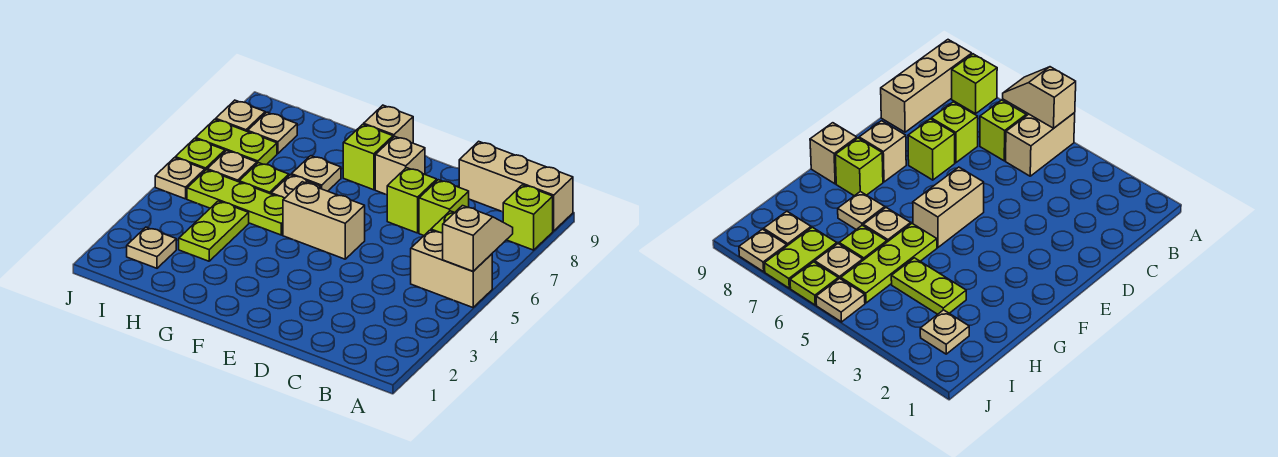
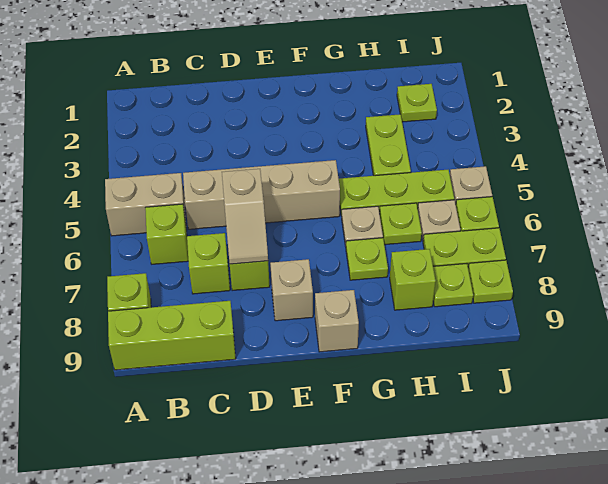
tan slope A5:A6 level 2 top 5 -> tan slope D6:D7 level 2 top 6
tan brick A9:C9 level 1 -> lime brick A9:C9 level 1
tan brick E5:F5 level 1 -> tan brick C5:F5 level 1
lime brick F8 level 1 -> lime brick H8 level 1
tan plate G7 level 1 -> lime plate G7 level 1
tan plate I2 level 1 -> lime plate I2 level 1
tan plate I8 level 1 -> lime plate I8 level 1
tan plate J8 level 1 -> lime plate J8 level 1

